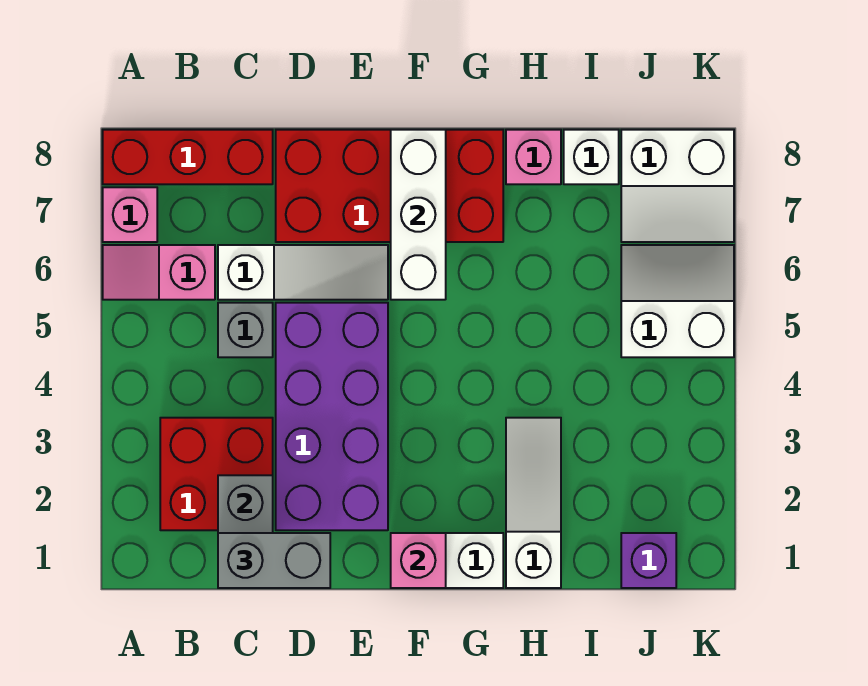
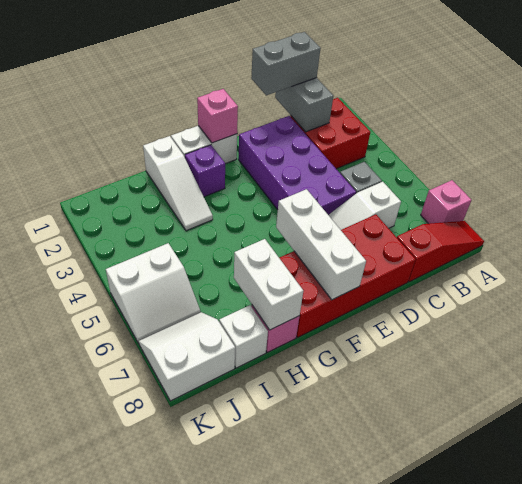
pink slope A6:B6 level 1 top B -> none
red brick A8:C8 level 1 -> red slope A8:C8 level 1 top C
none -> white brick H7:H8 level 2
purple brick J1 level 1 -> purple brick G2 level 1

